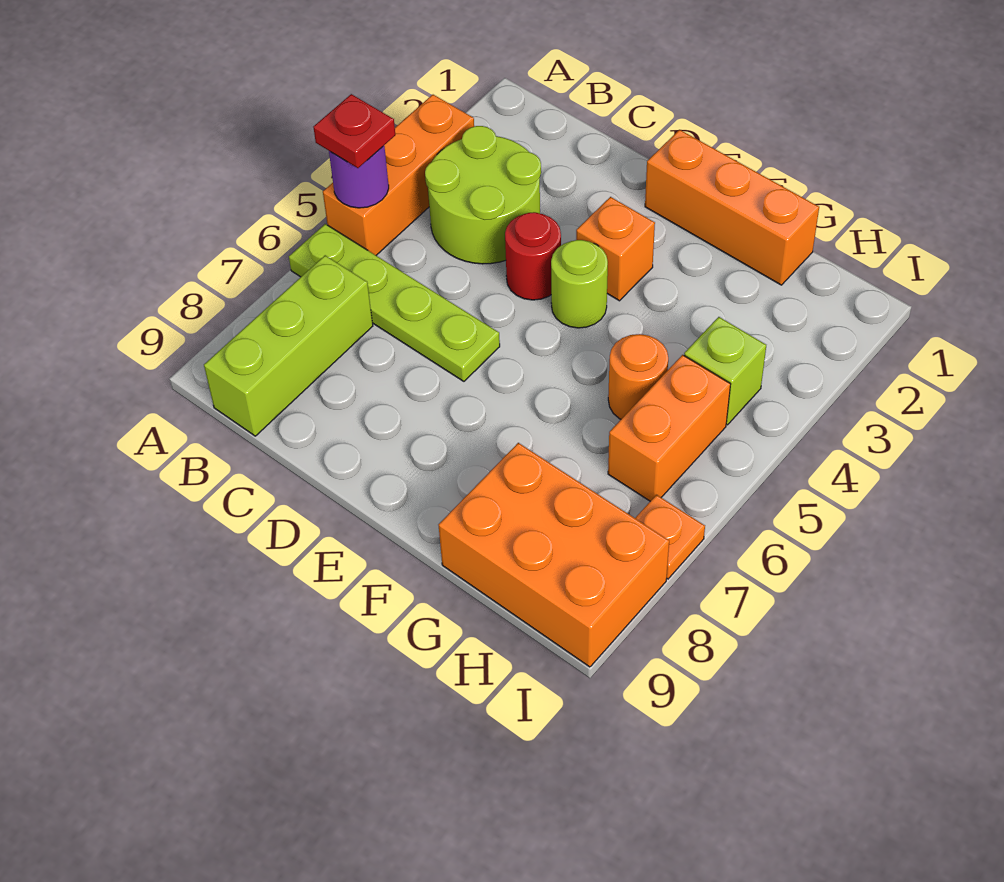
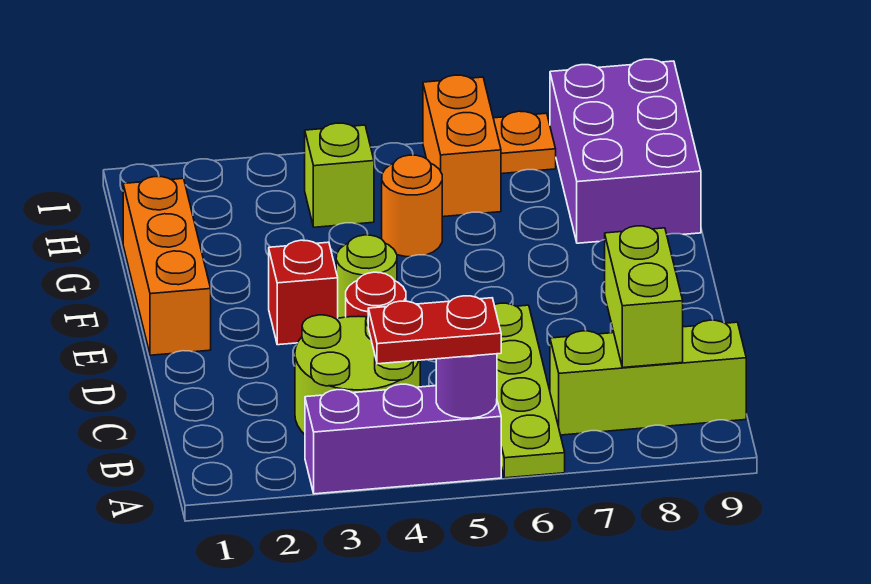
orange brick A3:A5 level 1 -> purple brick A3:A5 level 1
red plate A5 level 3 -> red plate A4:A5 level 3
none -> lime brick B8:C8 level 2
orange brick E3 level 1 -> red brick E3 level 1
orange brick G8:I9 level 1 -> purple brick G8:I9 level 1
orange brick H5:H6 level 1 -> orange brick H6:I6 level 1

